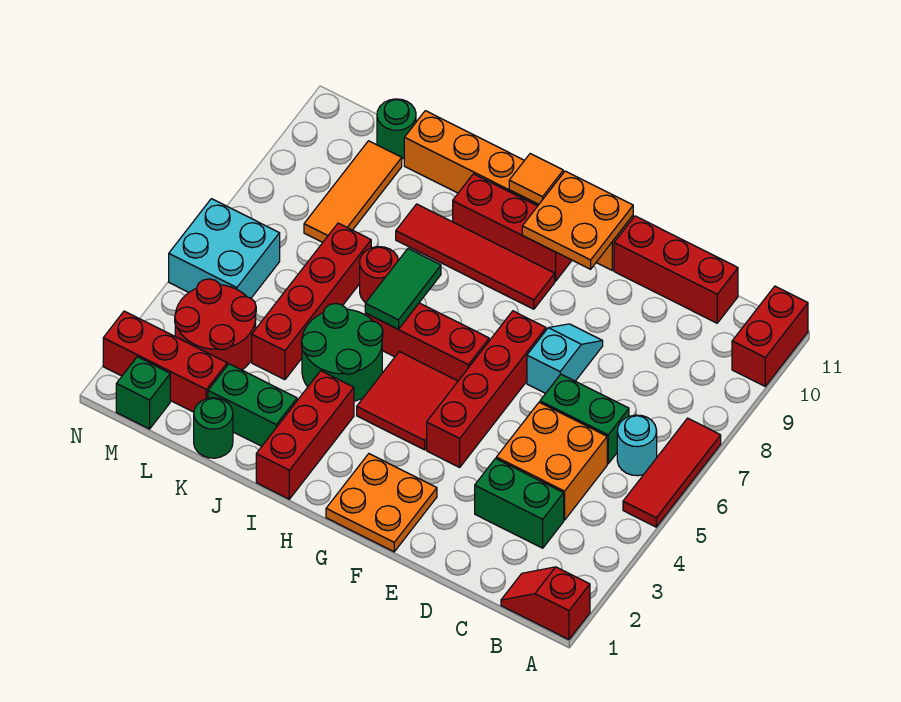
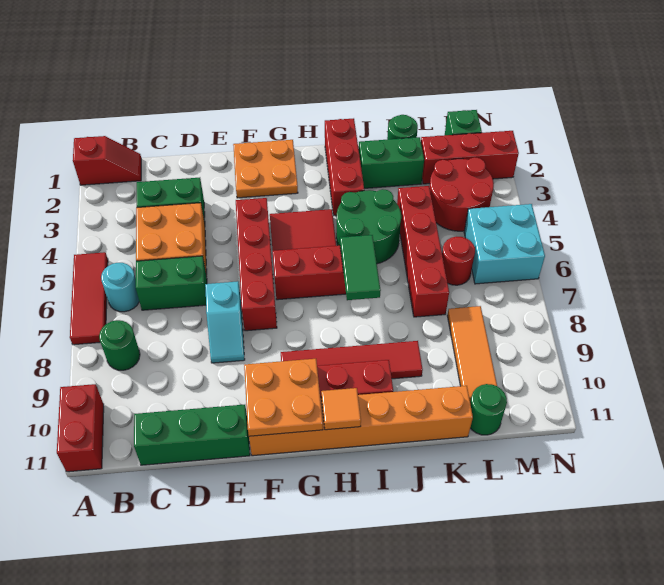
none -> green round brick B8 level 1
red brick C11:E11 level 1 -> green brick C11:E11 level 1
red round brick J7 level 1 -> red round brick L6 level 1

